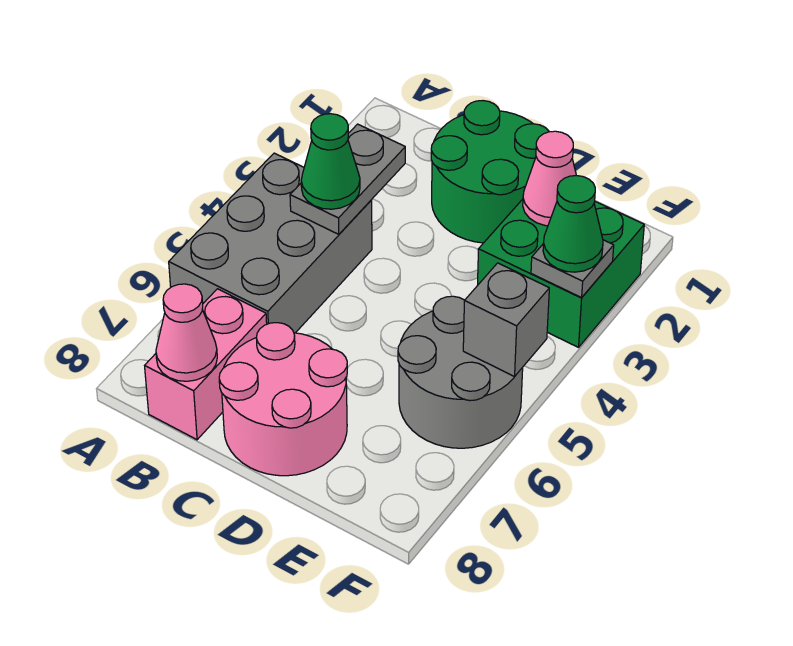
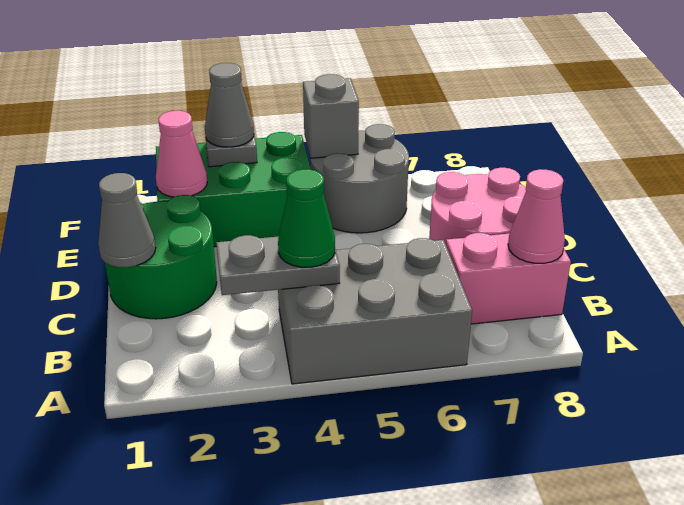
none -> grey cone C1 level 2
green brick E2:F3 level 1 -> green brick E2:F4 level 1
green cone F3 level 3 -> grey cone F3 level 3

